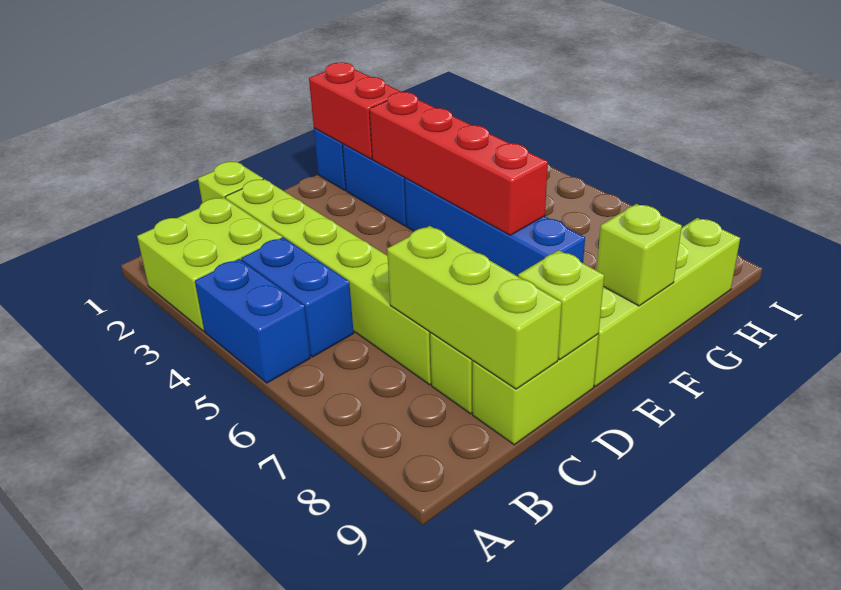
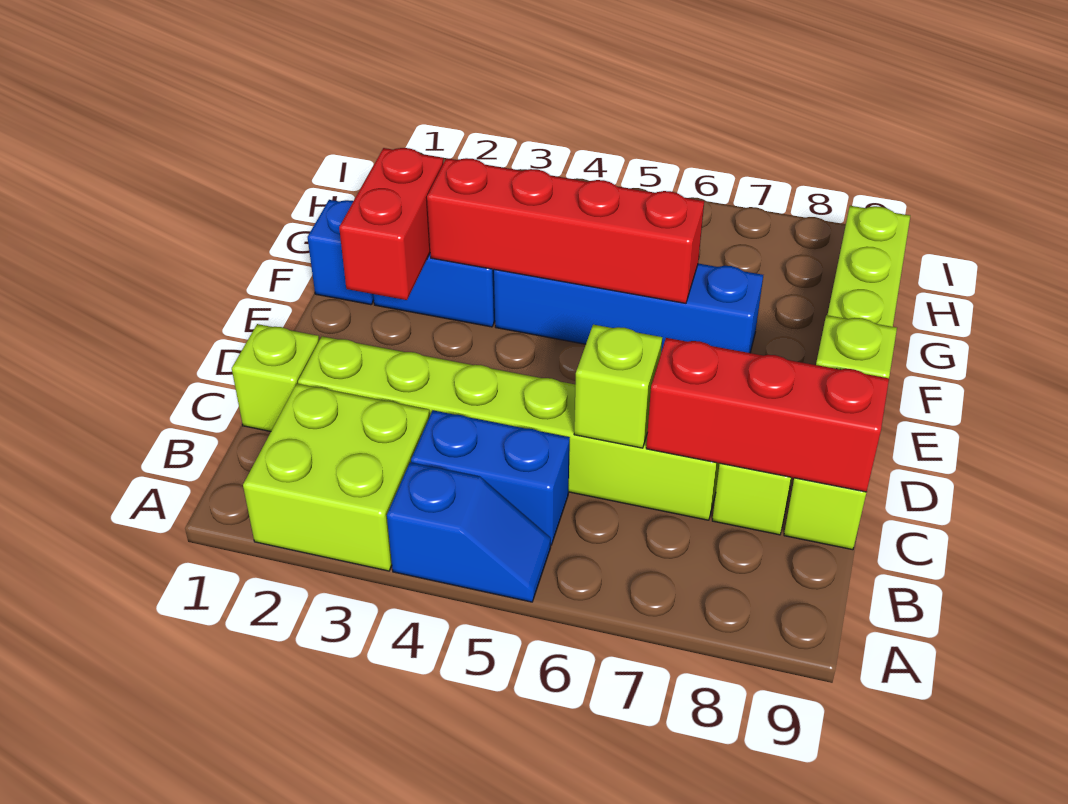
blue brick A4:A5 level 1 -> blue slope A4:A5 level 1 top 4
lime brick C7:C9 level 2 -> red brick C7:C9 level 2
red brick F1:F2 level 2 -> red brick E2:F2 level 2
lime brick F9 level 2 -> lime brick C6 level 2

